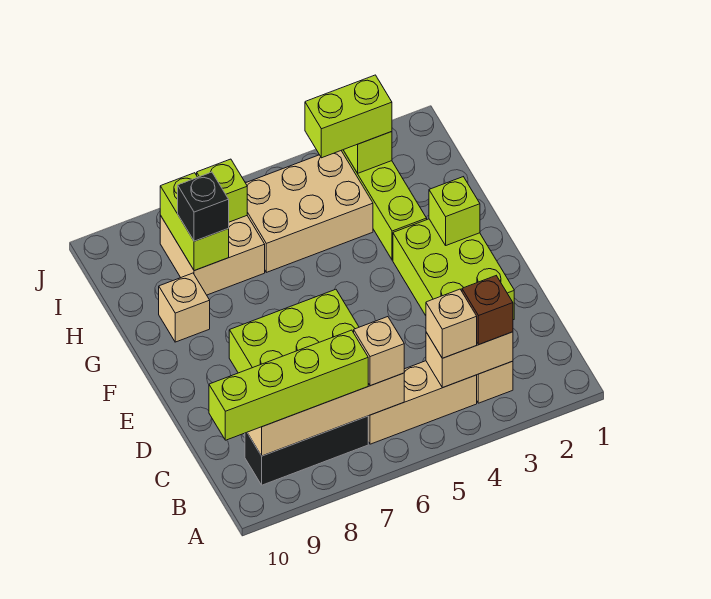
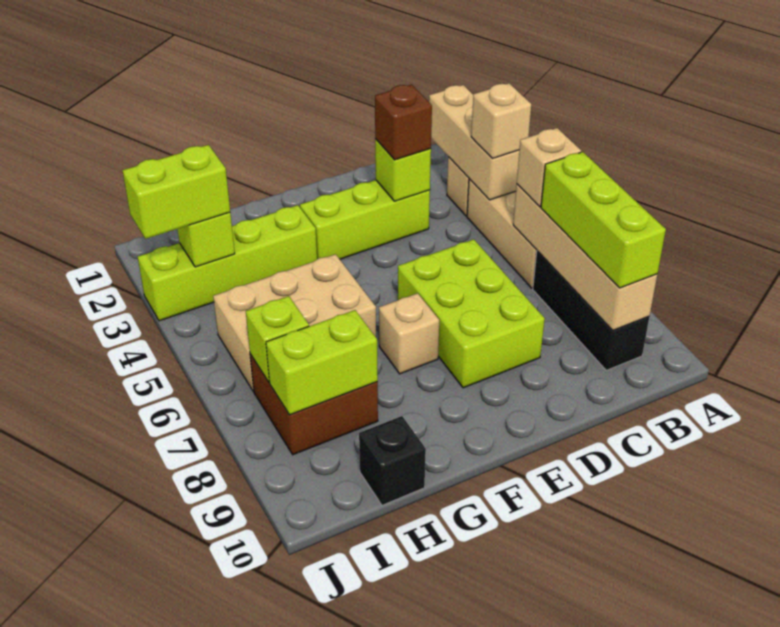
tan brick B3:B4 level 2 -> tan brick B2:B4 level 2
brown brick B3 level 3 -> brown brick D3 level 3
lime brick B7:B10 level 3 -> lime brick B7:B9 level 3
lime brick D2:F3 level 1 -> lime brick D3:F3 level 1
lime brick F2 level 2 -> lime brick D3 level 2
tan brick G9 level 1 -> tan brick F7 level 1
tan brick H4:I6 level 1 -> tan brick G5:I6 level 1
tan brick H7:I8 level 1 -> brown brick H7:I8 level 1
black brick H8 level 3 -> black brick H10 level 1
lime brick I3:I4 level 3 -> lime brick I3:J3 level 3

